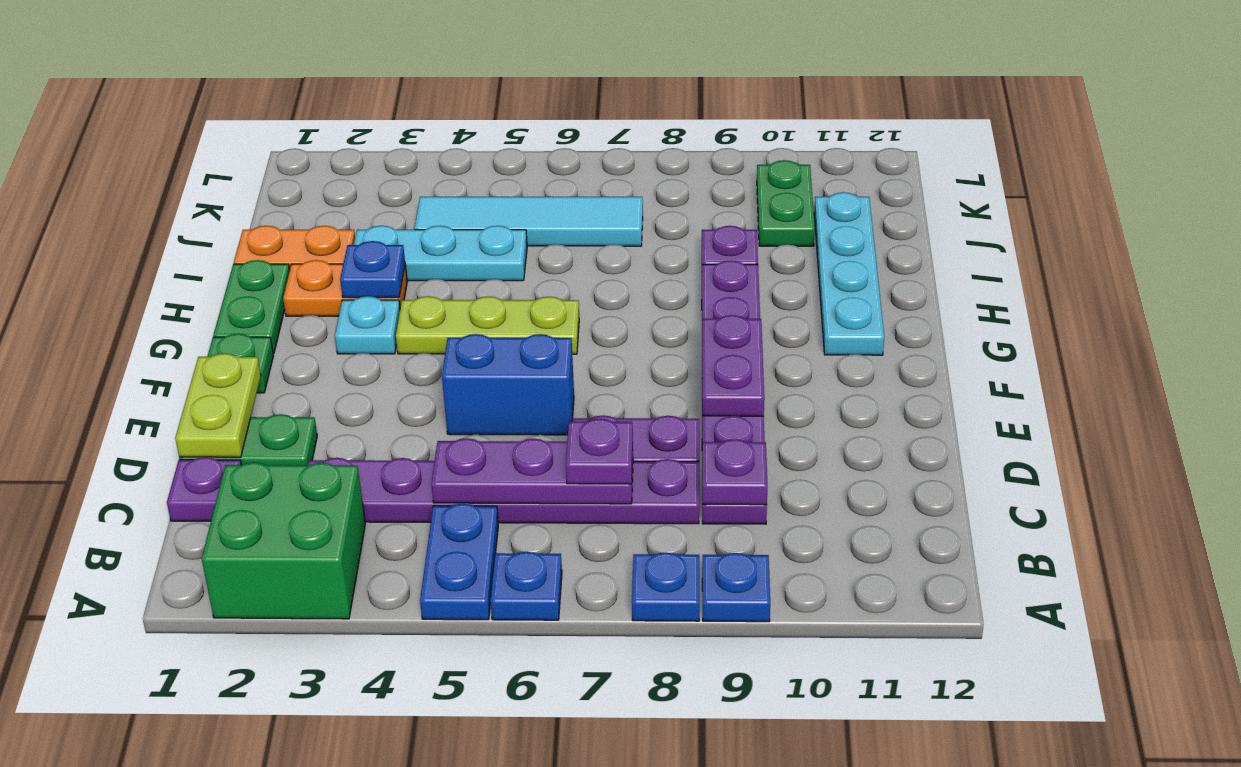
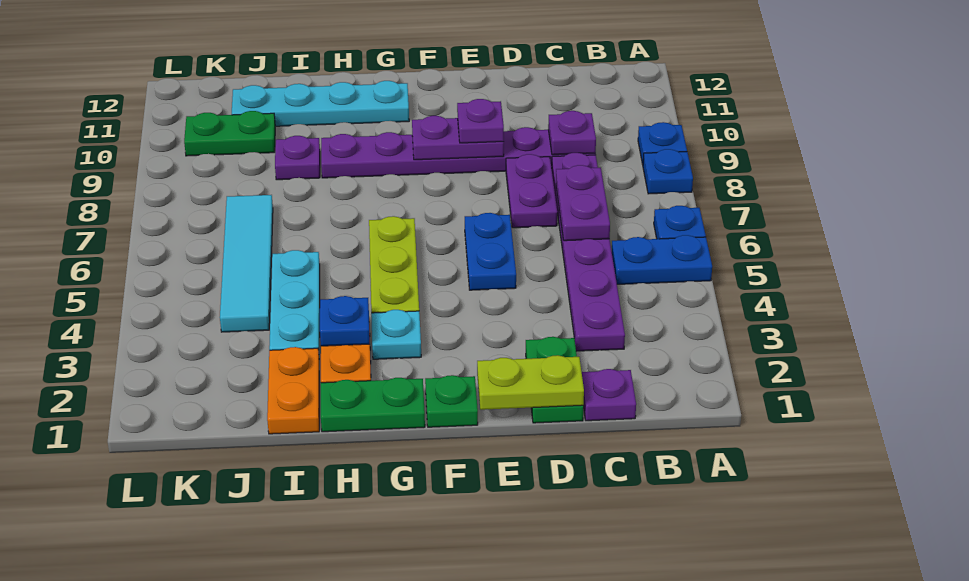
green brick A2:B3 level 1 -> none
purple plate C5:C7 level 2 -> purple plate C6:C7 level 2
purple plate C7 level 3 -> purple plate E9 level 3
blue brick E5:E6 level 1 -> blue plate E5:E6 level 1

